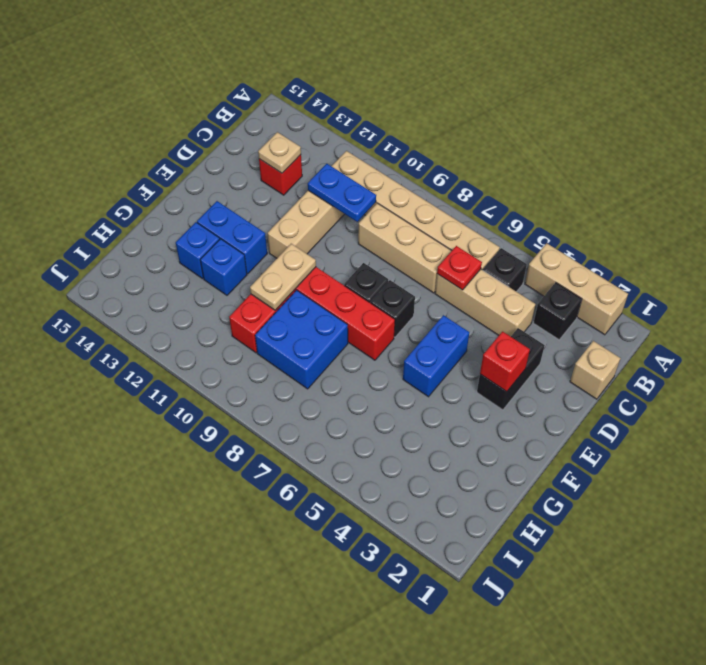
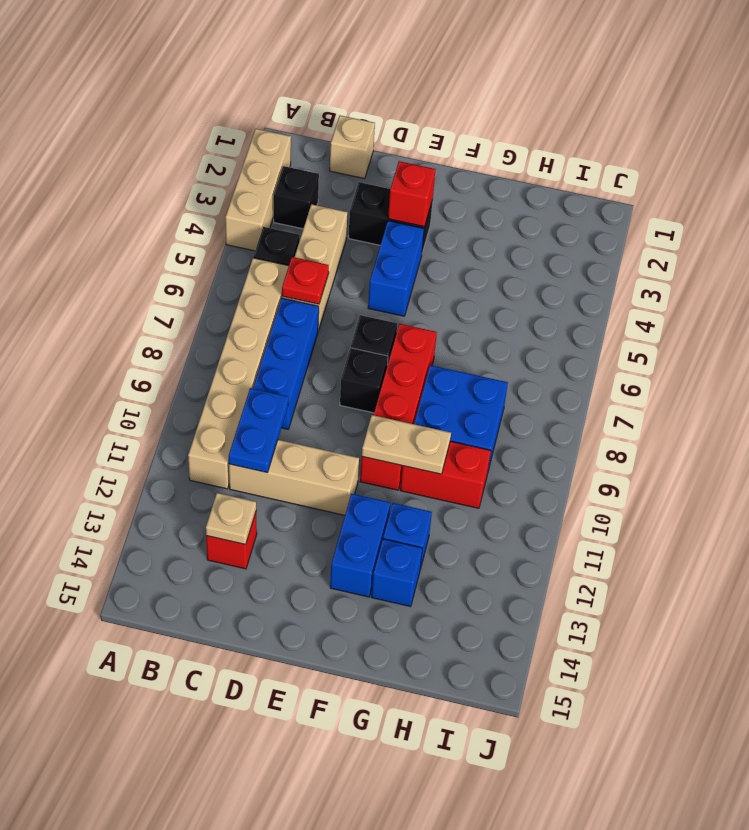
tan brick C7:C9 level 1 -> blue brick C7:C9 level 1
blue brick E5:F5 level 1 -> blue brick E4:E5 level 1

